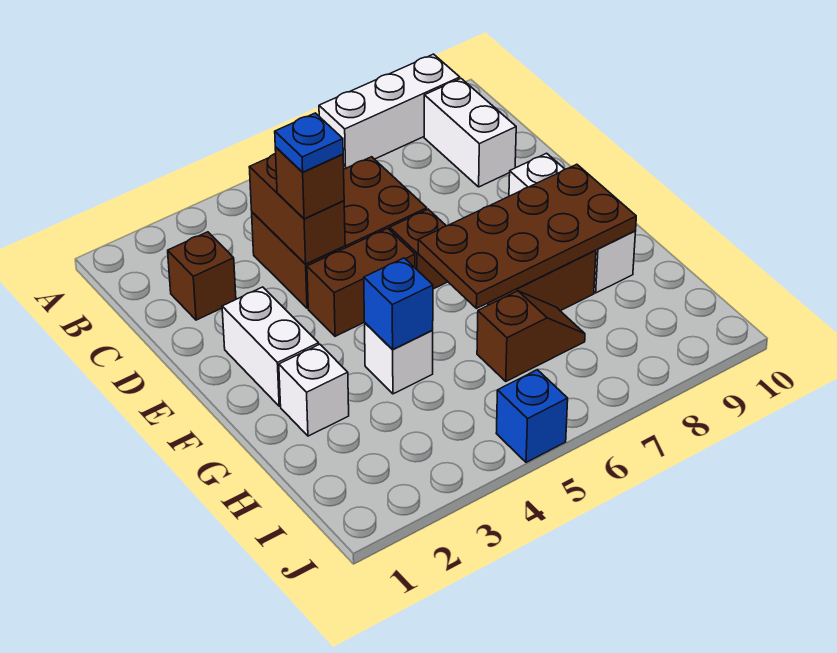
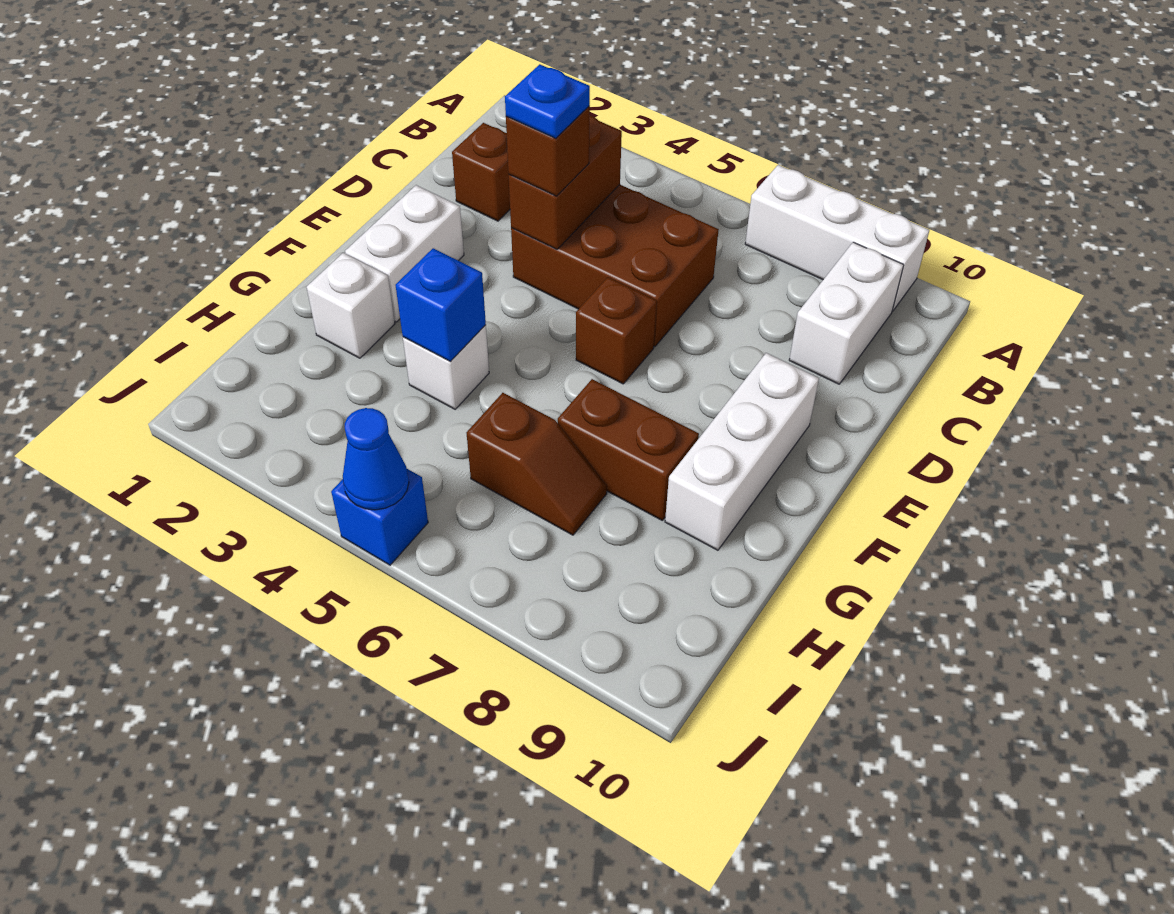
brown brick E4:E5 level 1 -> none
brown plate F6:G9 level 2 -> none
none -> blue cone J5 level 2

